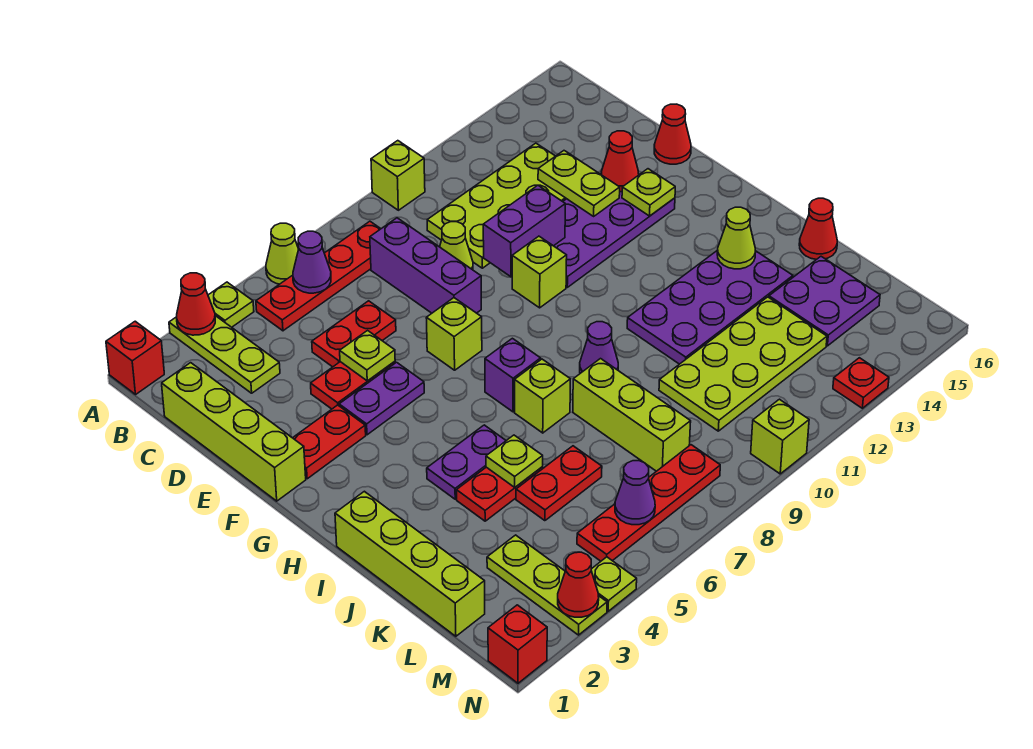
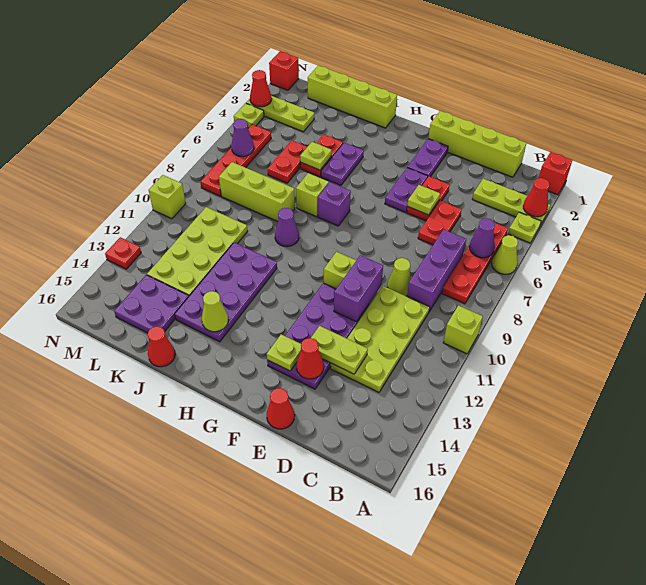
purple brick C8:E8 level 1 -> purple brick C7:C9 level 1
red plate F2:F3 level 1 -> purple plate F2:F3 level 1
lime brick F7 level 1 -> none

